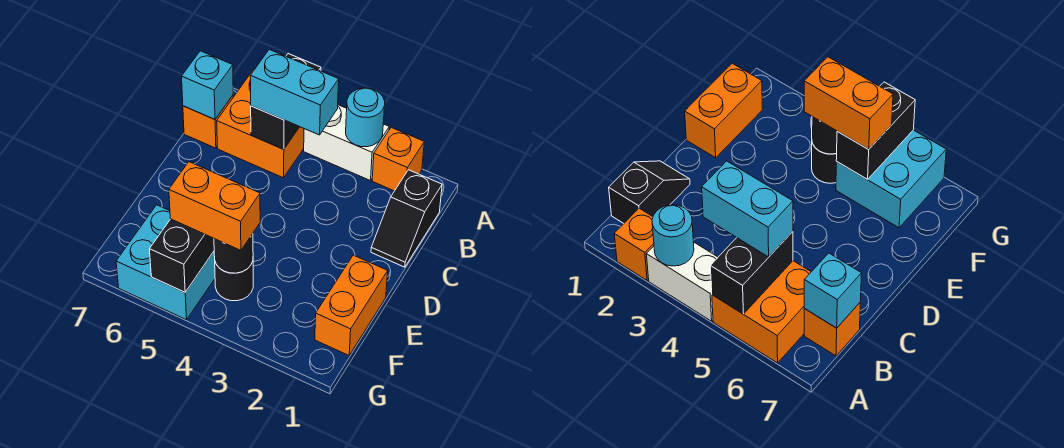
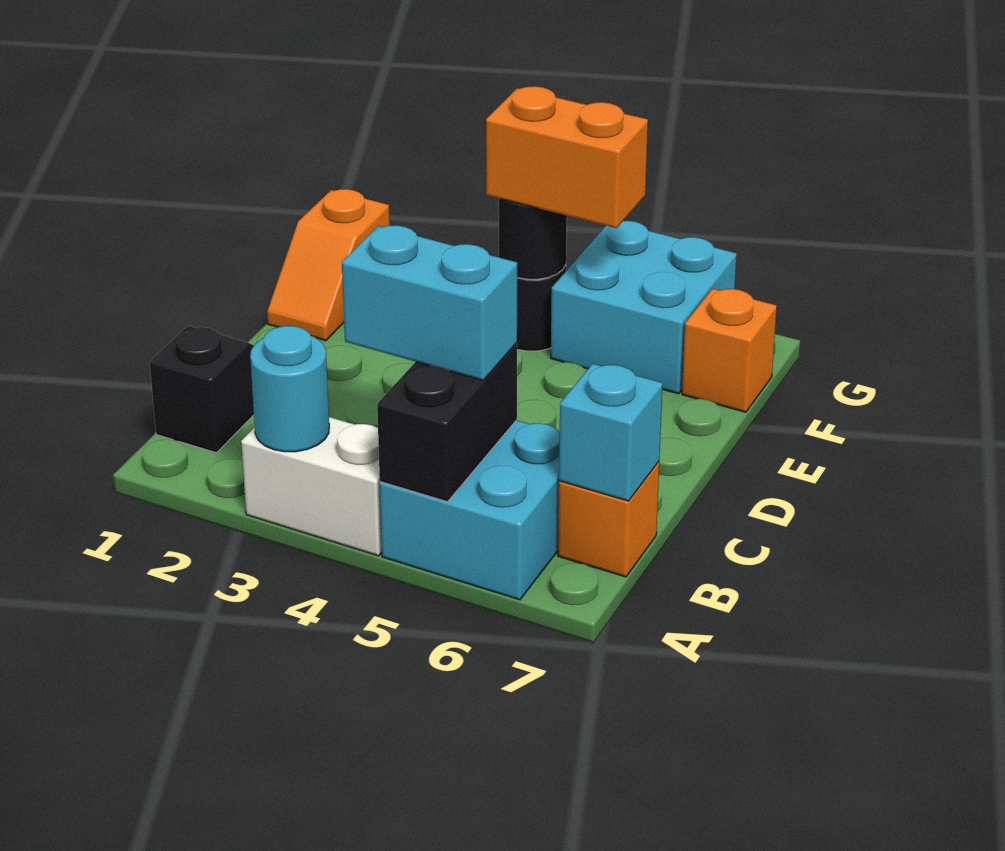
orange brick A2 level 1 -> orange brick F7 level 1
orange brick A5:B6 level 1 -> cyan brick A5:B6 level 1
orange brick E1:F1 level 1 -> orange slope E1:F1 level 1 top F
black brick F5:G5 level 2 -> none

